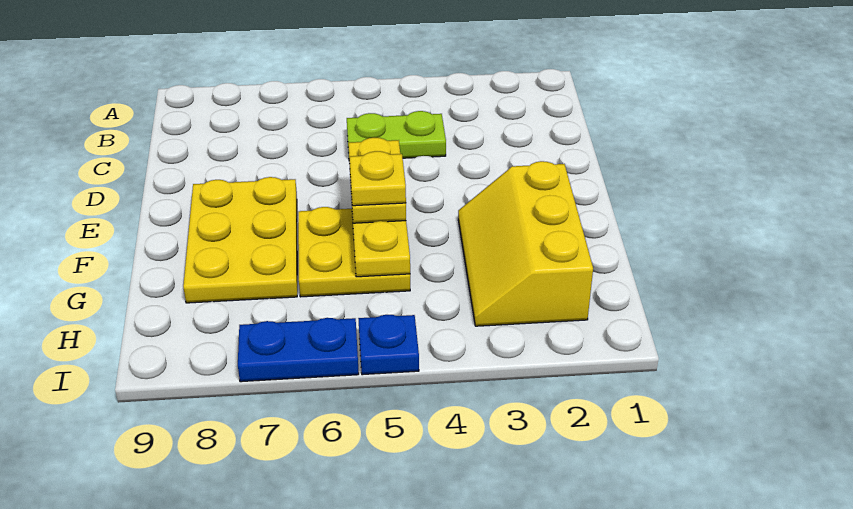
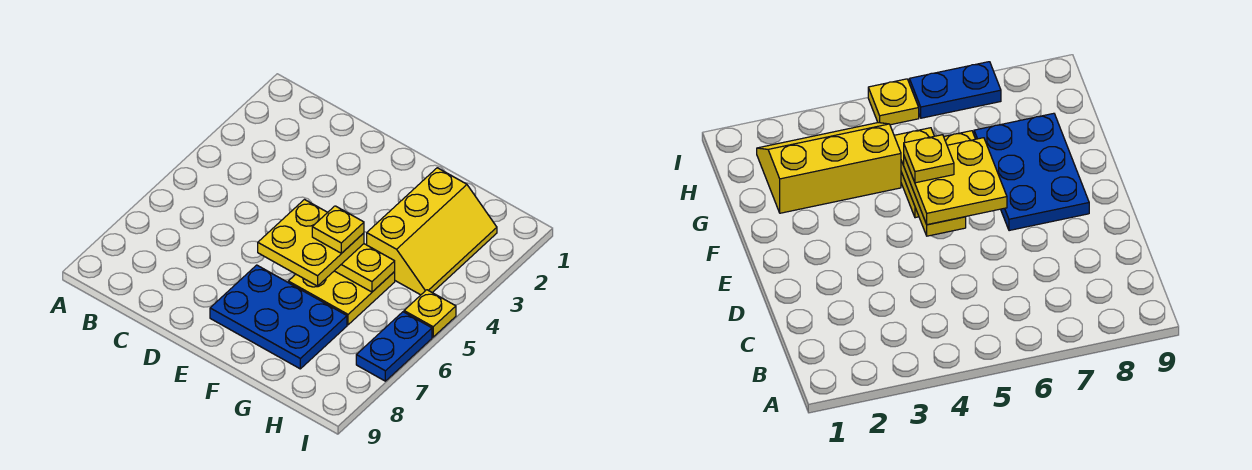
lime plate C4:C5 level 1 -> none
yellow plate E5:F5 level 3 -> yellow plate E5:F6 level 3
yellow plate E7:G8 level 1 -> blue plate E7:G8 level 1
yellow slope F2:H3 level 1 top 2 -> yellow slope G2:H4 level 1 top G
blue plate I5 level 1 -> yellow plate I5 level 1

